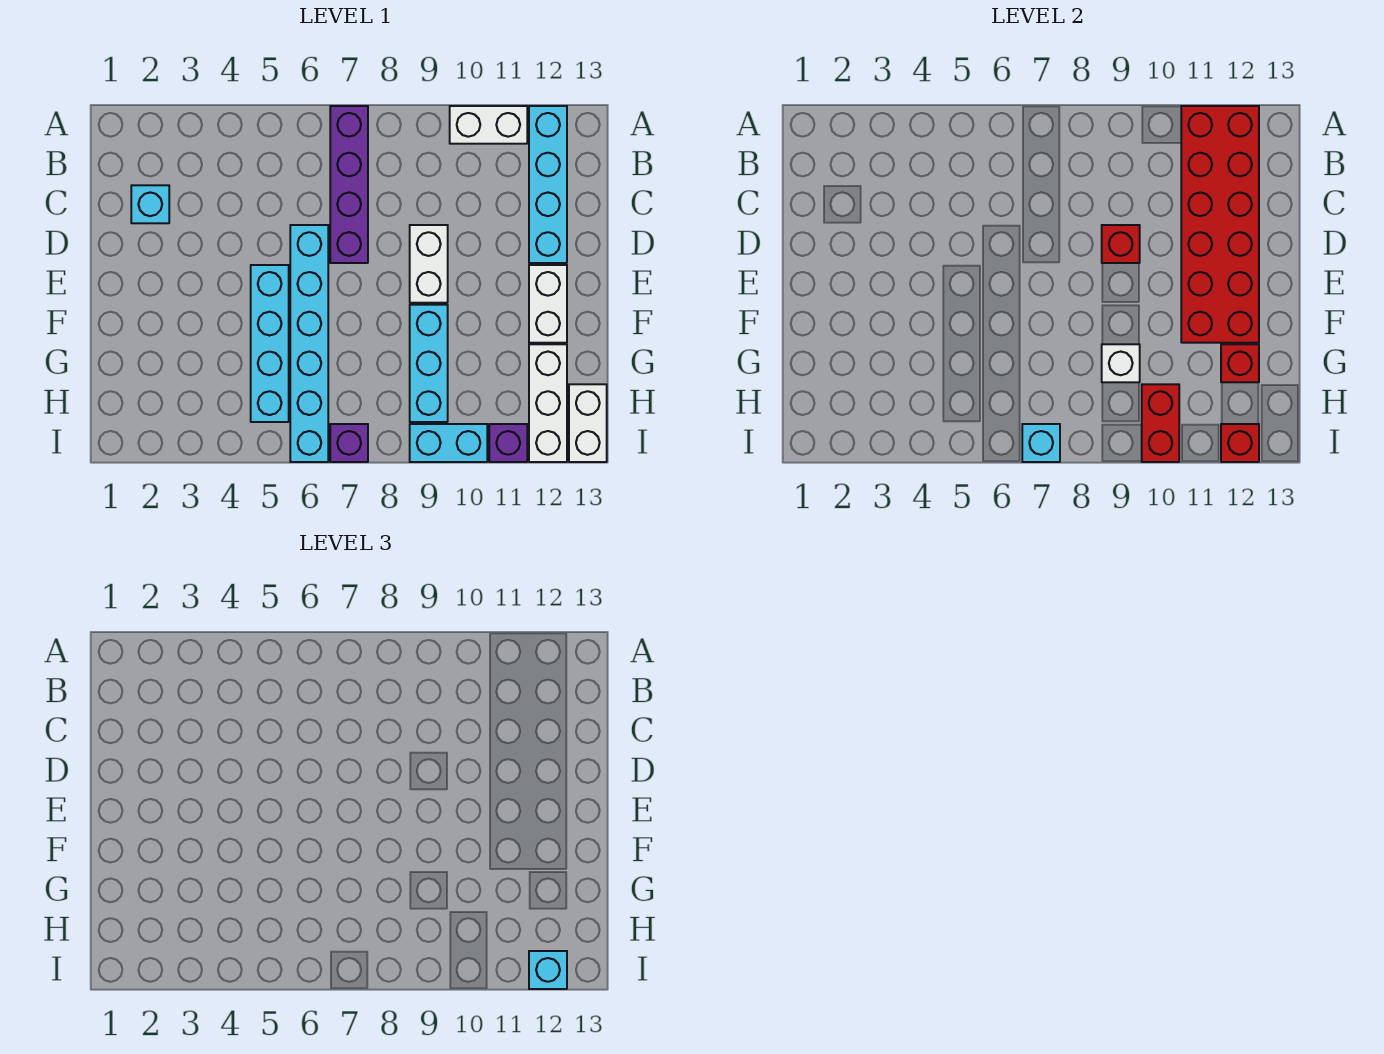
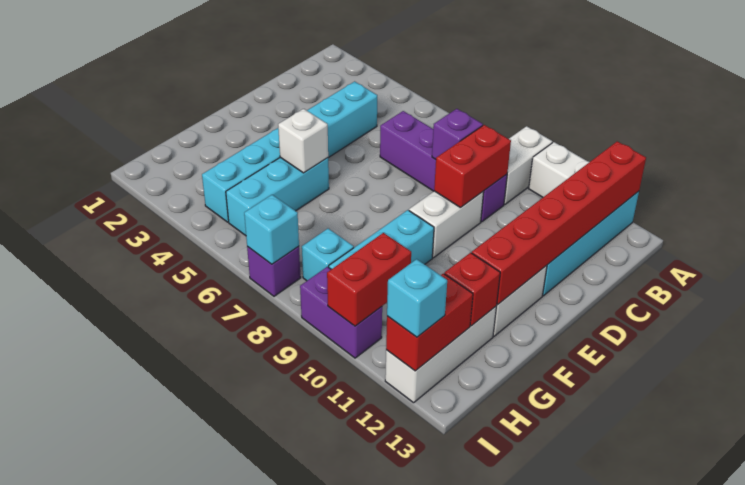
purple brick A7:D7 level 1 -> purple brick C6:C9 level 1
red brick A11:F12 level 2 -> red brick A12:F12 level 2
cyan brick C2 level 1 -> cyan brick H8 level 1
cyan brick D6:I6 level 1 -> cyan brick C4:H4 level 1
red brick D9 level 2 -> red brick C9:D9 level 2
cyan brick E5:H5 level 1 -> cyan brick F5:H5 level 1
white brick G9 level 2 -> white brick F5 level 2
white brick H13:I13 level 1 -> white brick A9:B9 level 1
cyan brick I9:I10 level 1 -> purple brick I9:I10 level 1
purple brick I11 level 1 -> purple brick C8 level 2
red brick I12 level 2 -> red brick H12:I12 level 2

